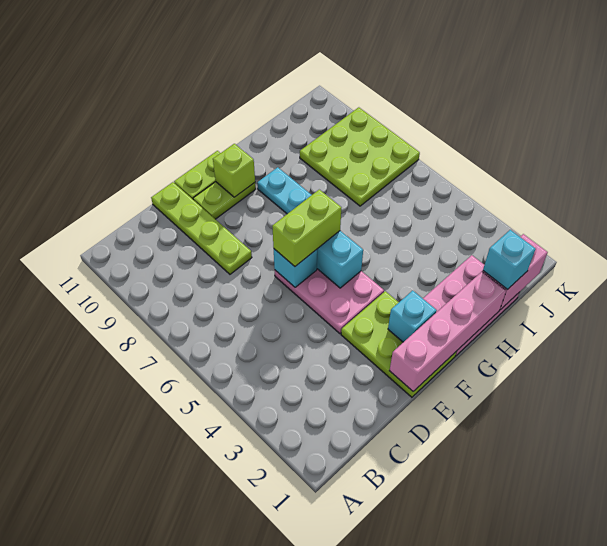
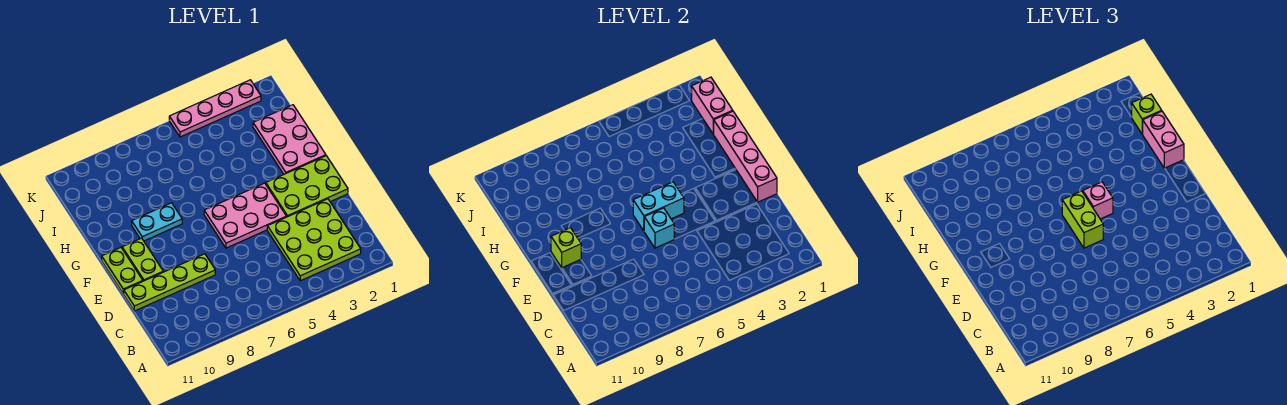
cyan brick F2 level 2 -> none
none -> pink brick F5 level 3
none -> pink brick G1:H1 level 3
cyan brick I1 level 3 -> lime brick I1 level 3
lime plate I7:K9 level 1 -> lime plate B2:D4 level 1
none -> pink plate K2:K5 level 1

